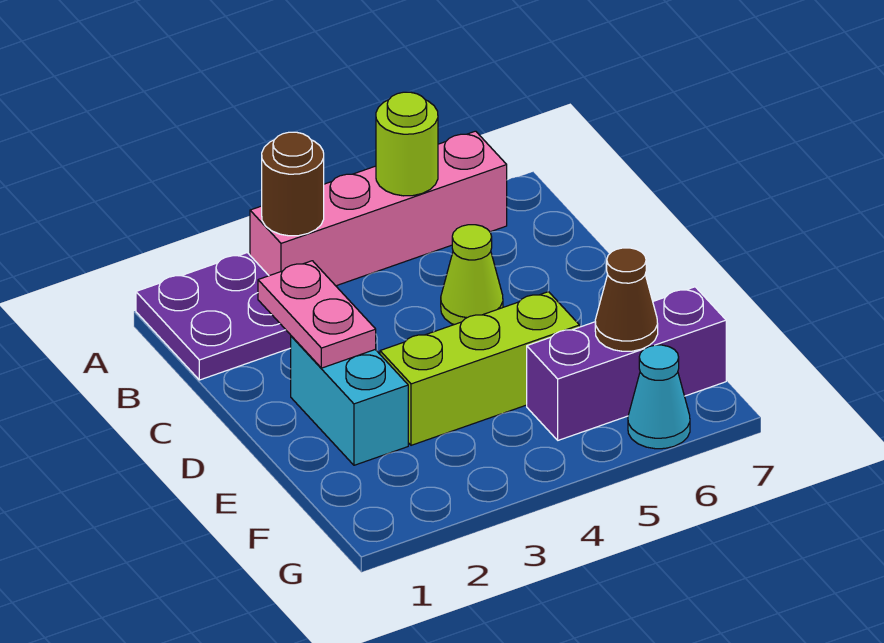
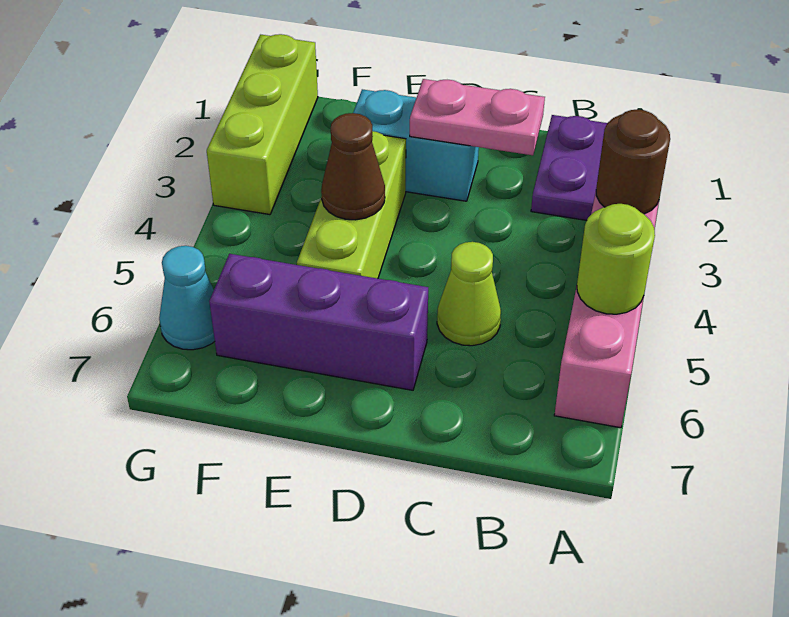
purple brick F5:F7 level 1 -> purple brick D6:F6 level 1
brown cone F6 level 2 -> brown cone E4 level 2
none -> lime brick G1:G3 level 1

